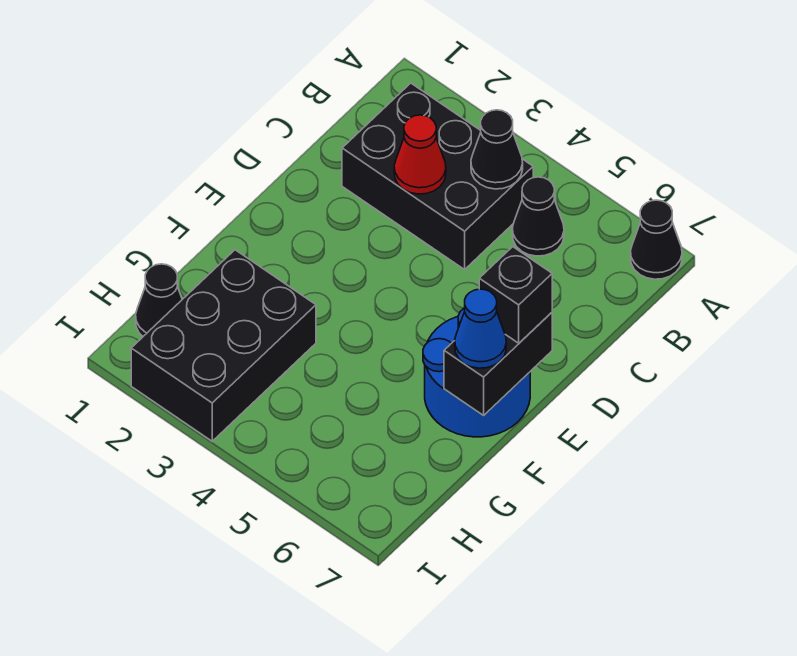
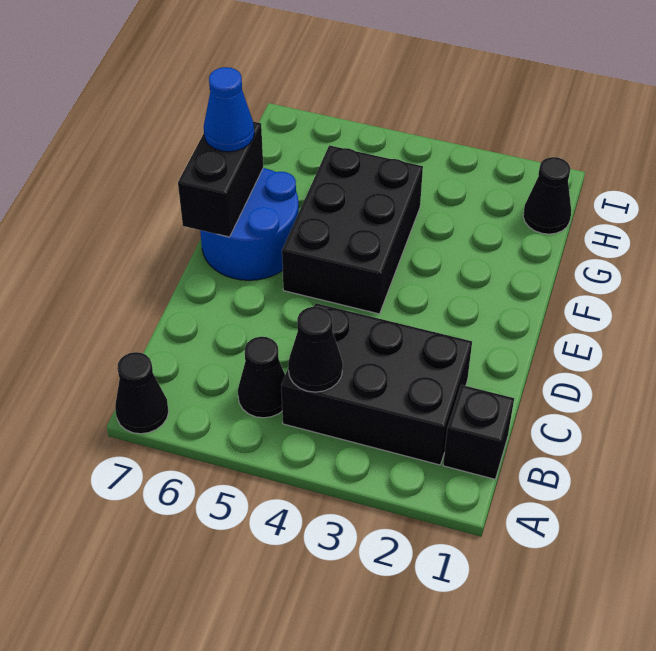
red cone C3 level 2 -> none
black brick E7 level 3 -> black brick B1 level 1
black brick G2:I3 level 1 -> black brick E4:G5 level 1

